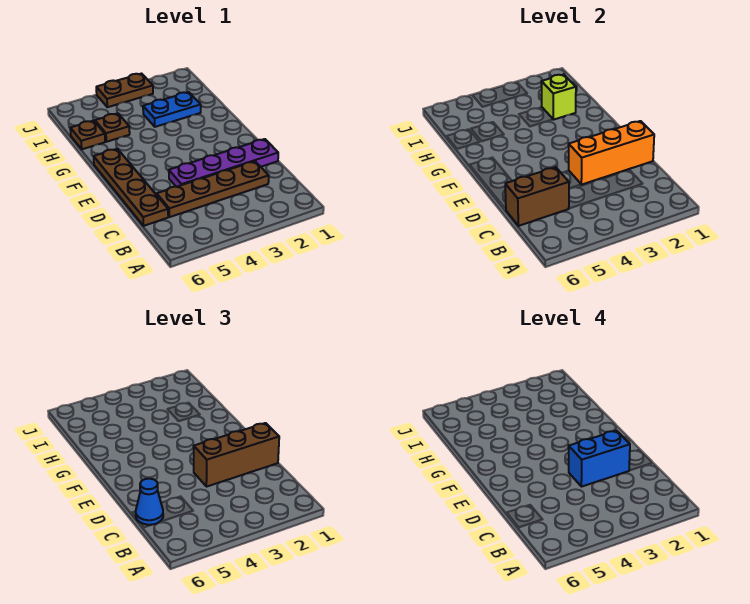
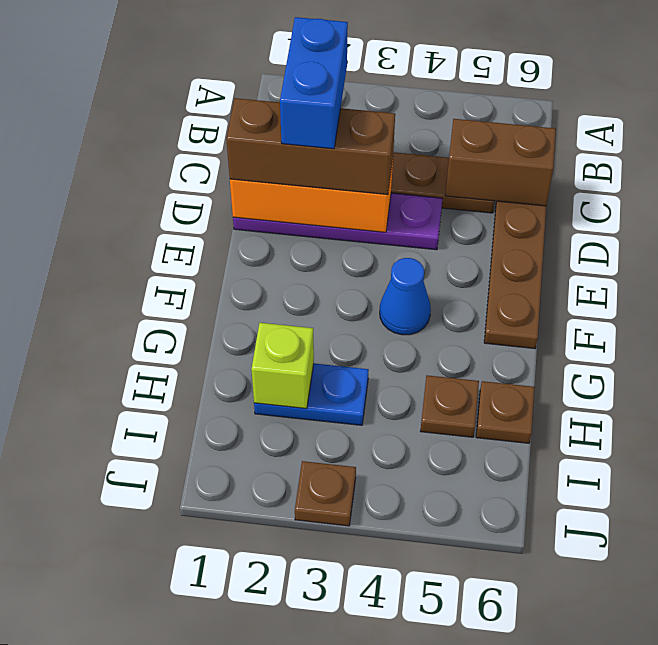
blue cone C6 level 3 -> blue cone F4 level 1
blue brick D2:D3 level 4 -> blue brick C2:D2 level 4
brown plate J3:J4 level 1 -> brown plate J3 level 1

